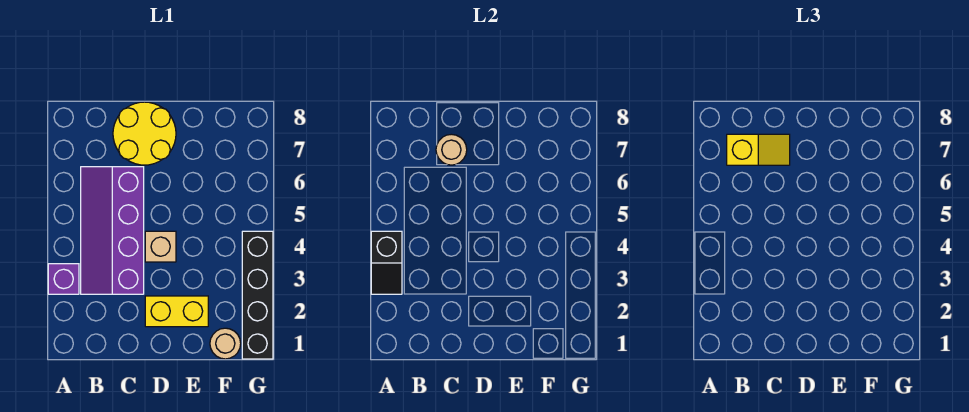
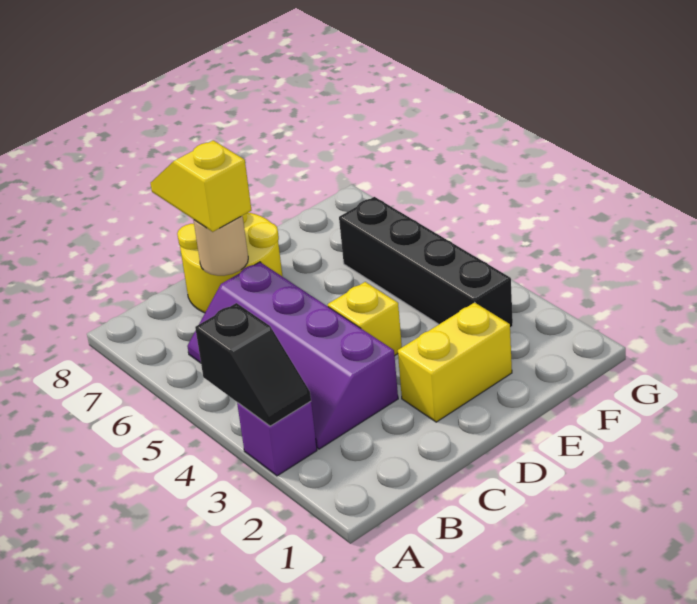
yellow slope B7:C7 level 3 top B -> yellow slope C7:C8 level 3 top 7
tan brick D4 level 1 -> yellow brick D4 level 1
tan round brick F1 level 1 -> none
black brick G1:G4 level 1 -> black brick F3:F6 level 1

